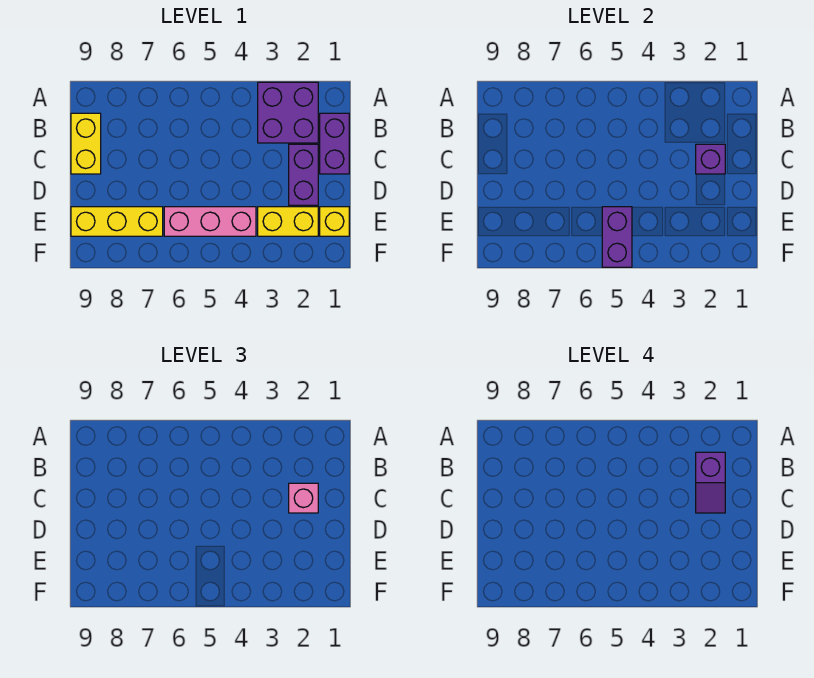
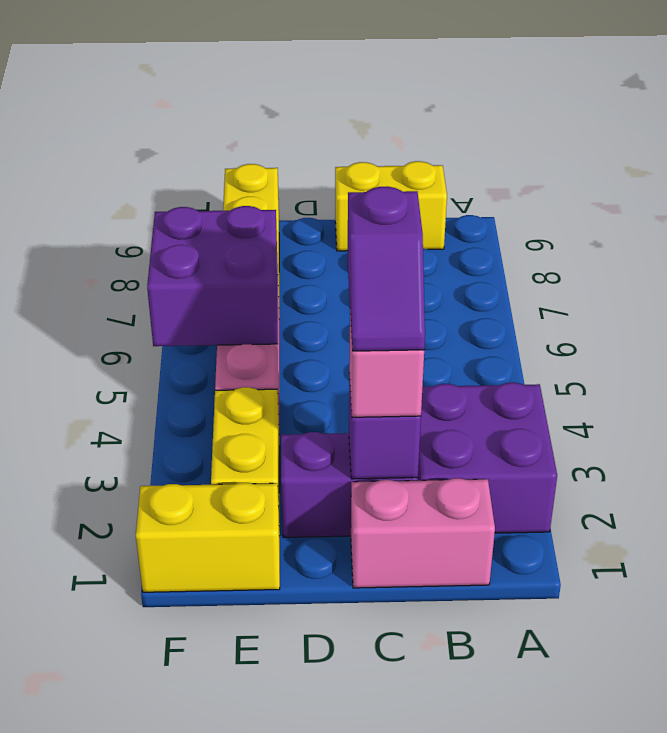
purple brick B1:C1 level 1 -> pink brick B1:C1 level 1
purple slope B2:C2 level 4 top B -> purple slope C2:C3 level 4 top 3
yellow brick E1 level 1 -> yellow brick E1:F1 level 1
purple brick E5:F5 level 2 -> purple brick E5:F6 level 2

